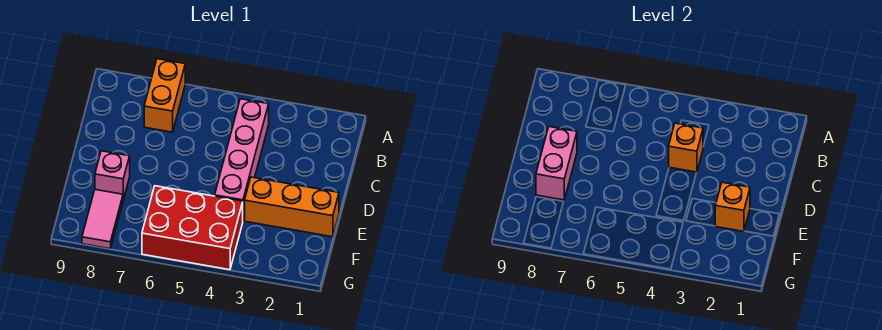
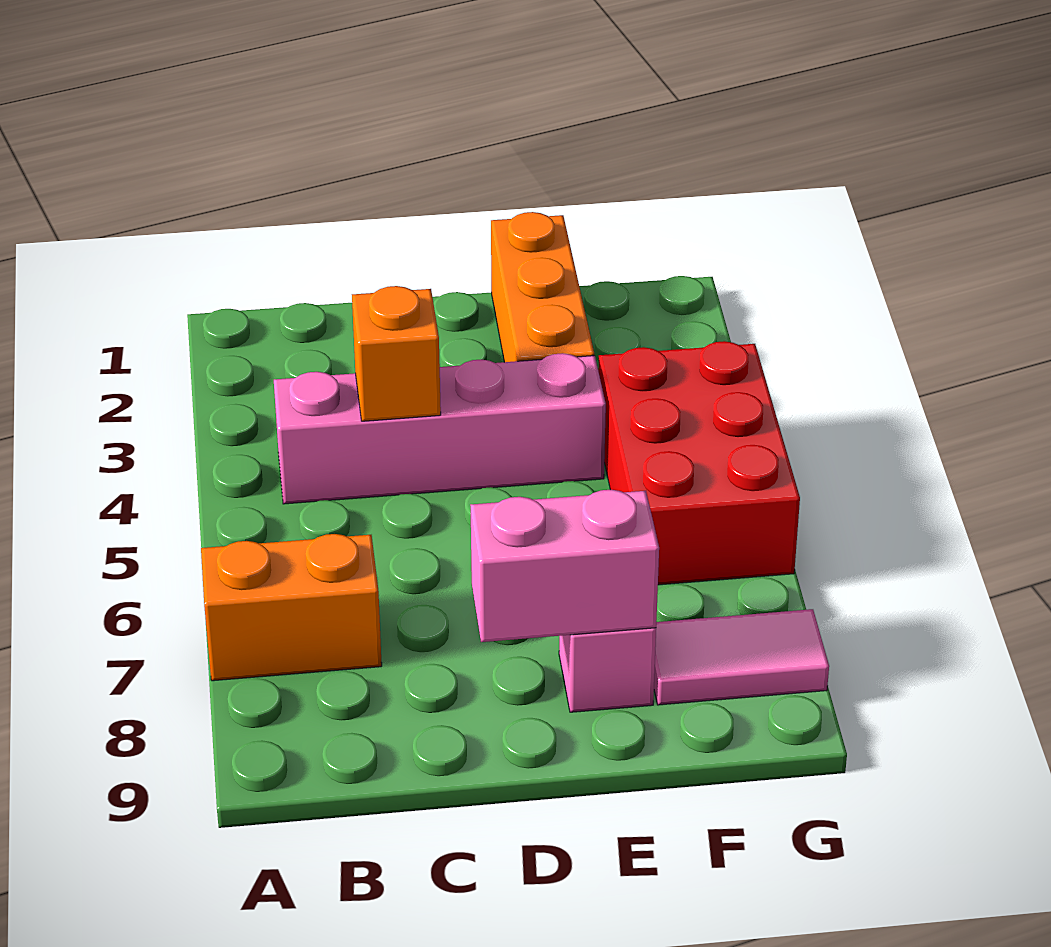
orange brick E2 level 2 -> none

